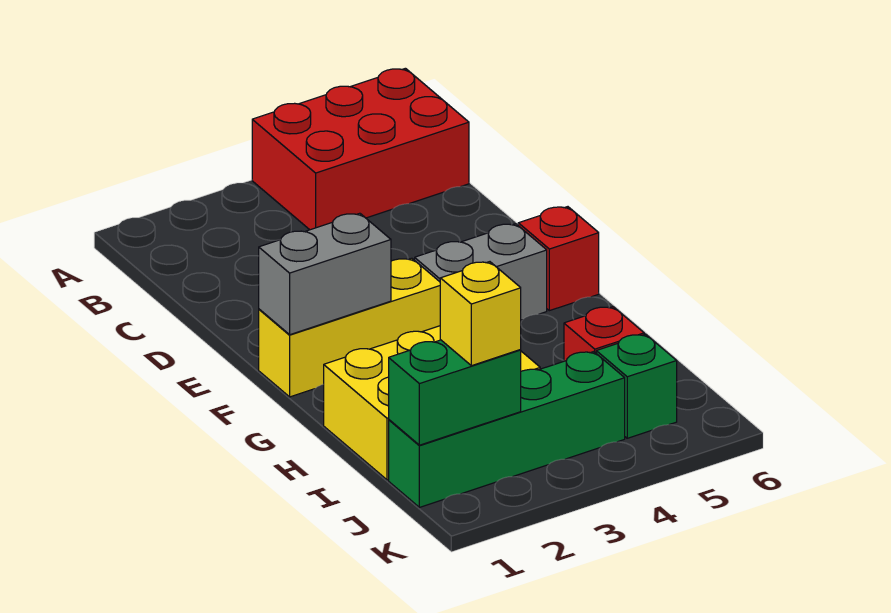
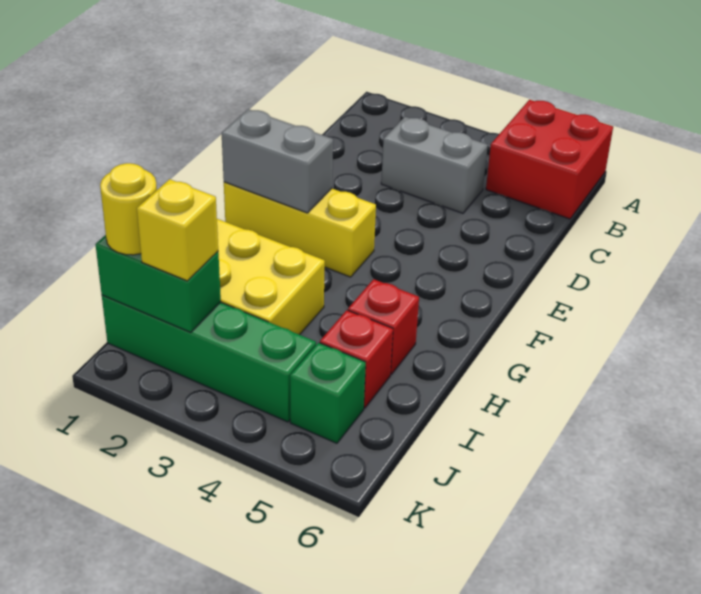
red brick A4:B6 level 1 -> red brick A5:B6 level 1
grey brick F4:F5 level 1 -> grey brick C3:C4 level 1
red brick F6 level 1 -> red brick H5 level 1
none -> yellow round brick J1 level 3

